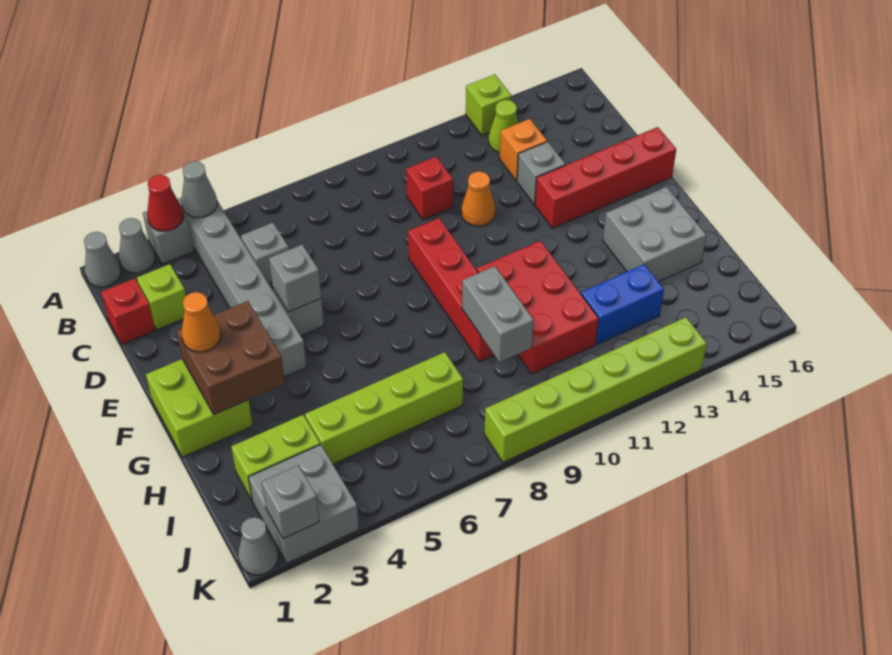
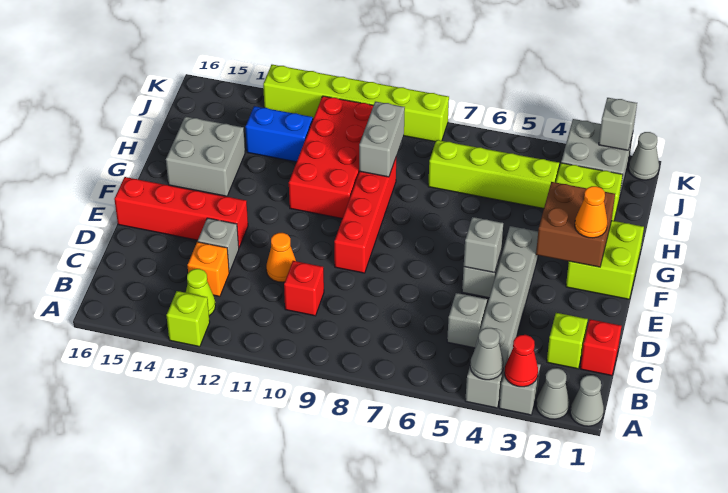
red brick G10:I11 level 1 -> red brick G10:J11 level 1

